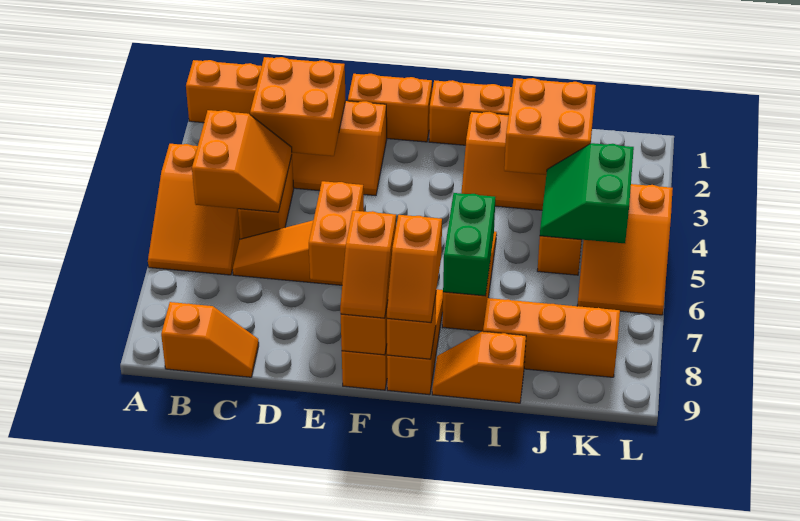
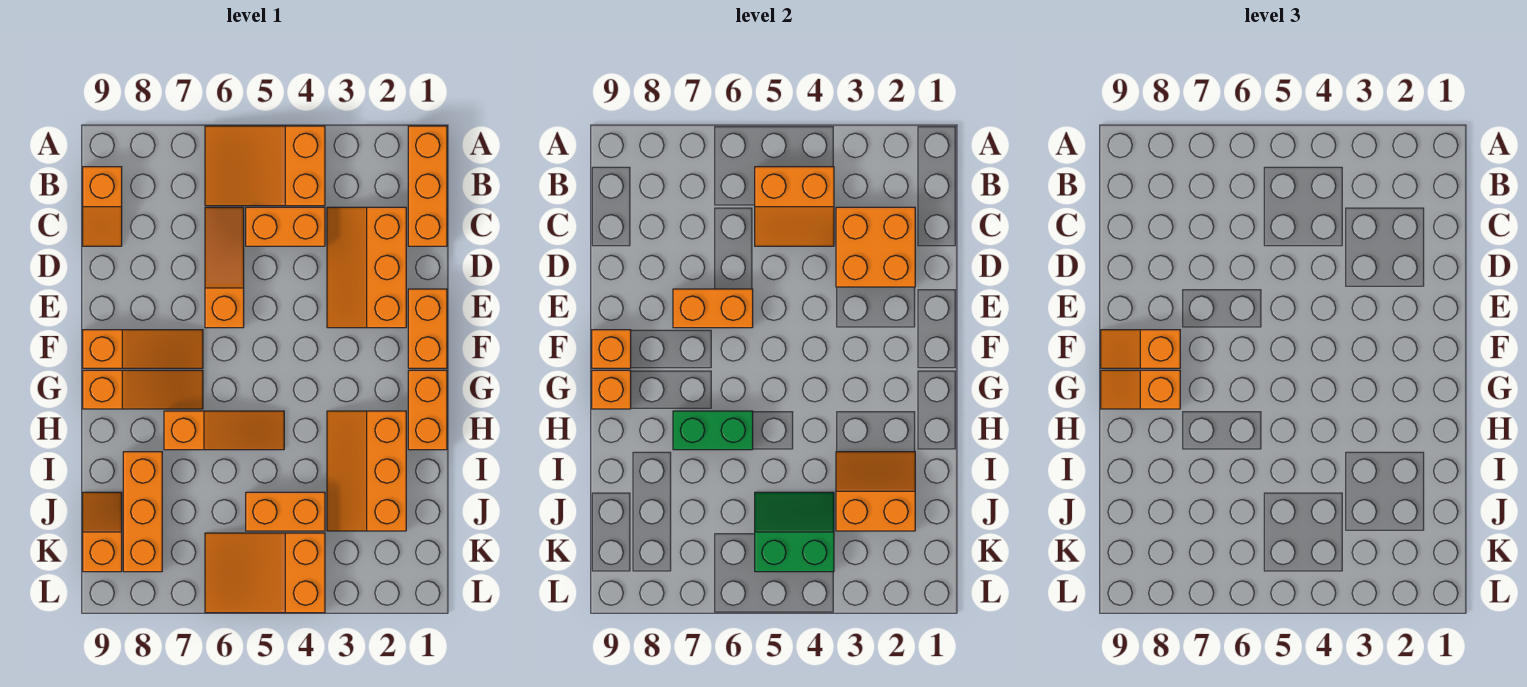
orange slope H9:I9 level 1 top I -> orange slope J9:K9 level 1 top K
orange brick I2:J3 level 2 -> orange slope I2:J3 level 2 top J

